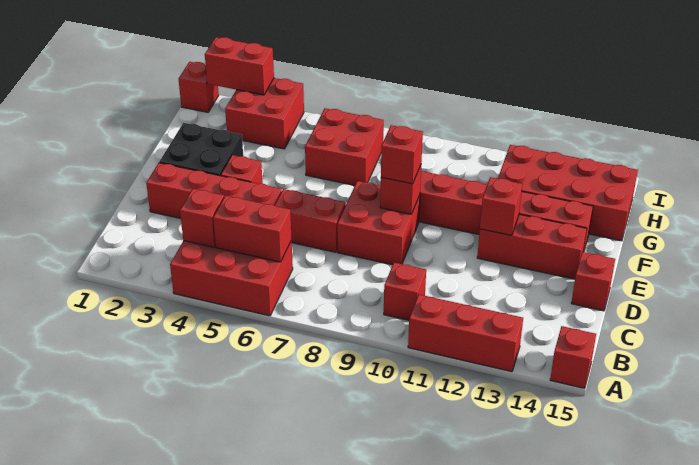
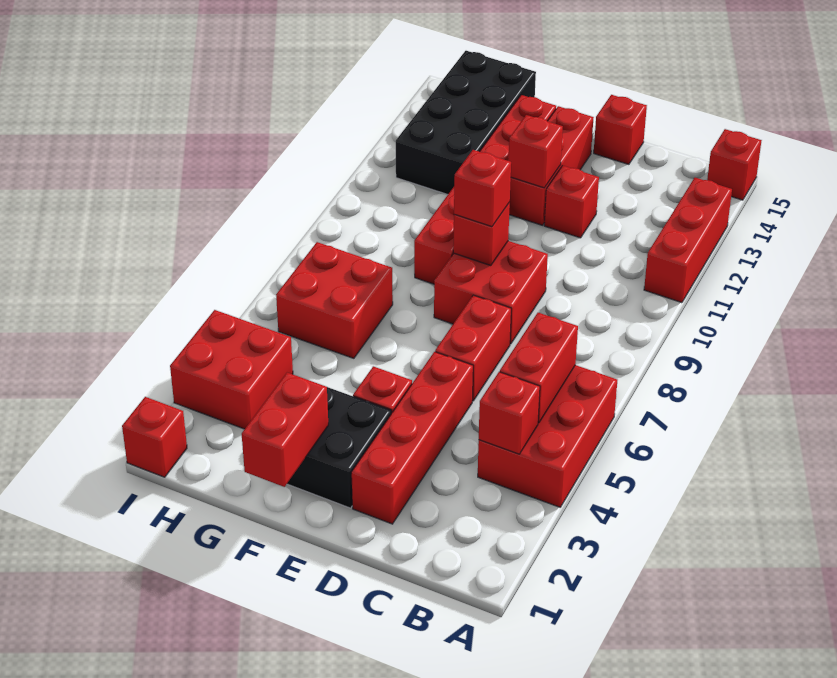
red brick B10 level 1 -> red brick D12 level 1
red brick G12:H15 level 1 -> black brick G12:H15 level 1
red brick I2:I3 level 2 -> red brick F1:F2 level 2

